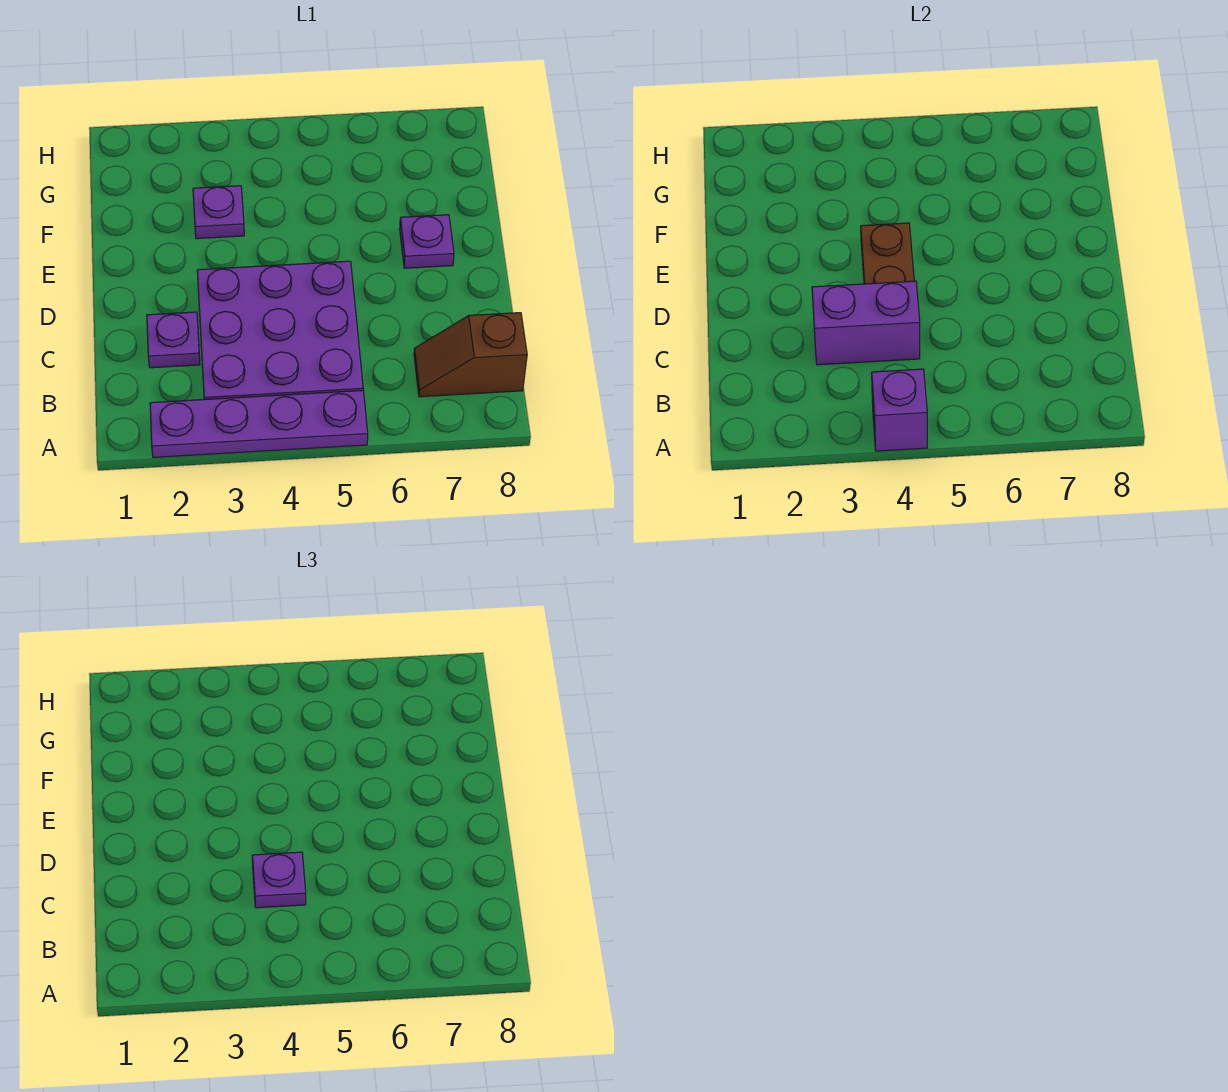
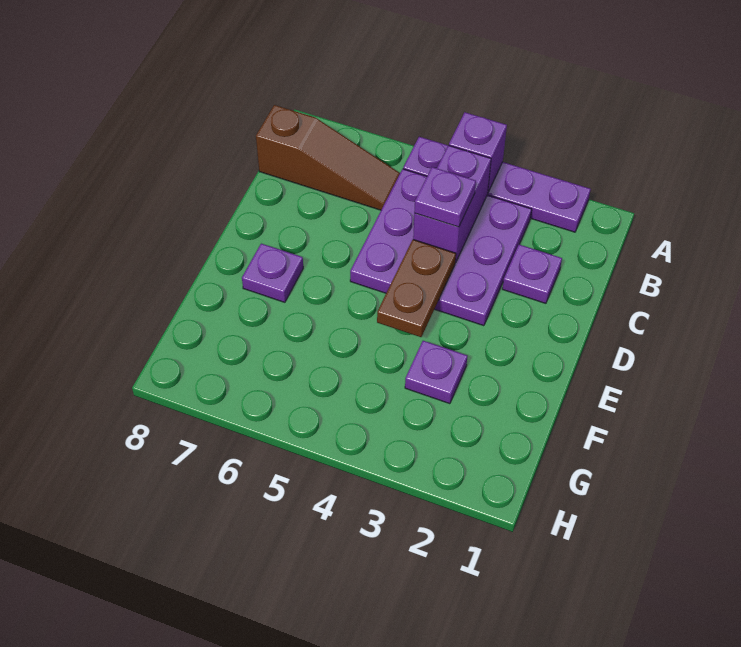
brown slope B7:B8 level 1 top 8 -> brown slope B6:B8 level 1 top 8
purple brick C3:C4 level 2 -> purple brick B4:C4 level 2

